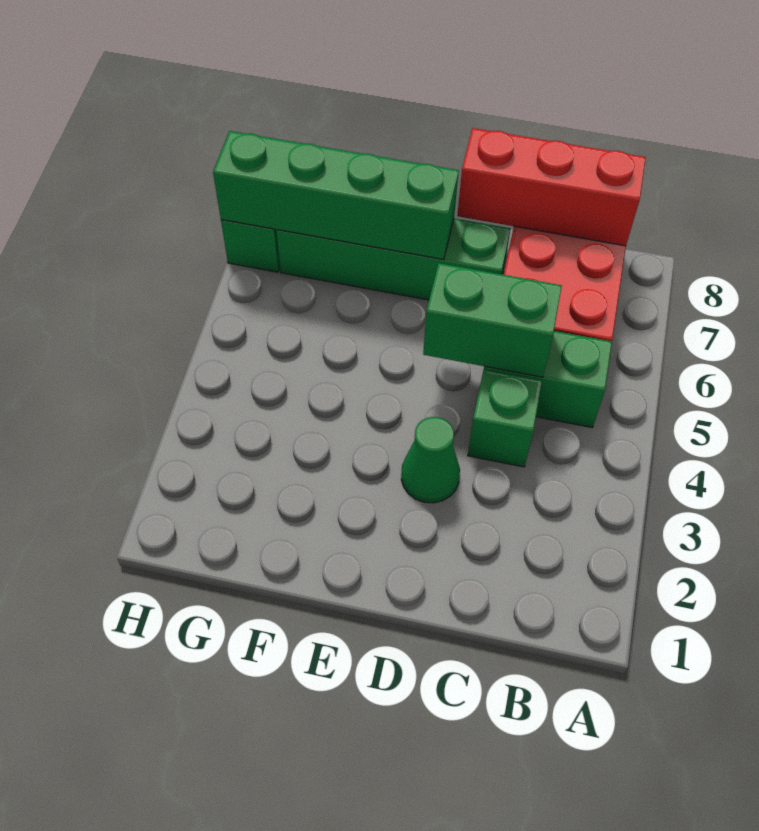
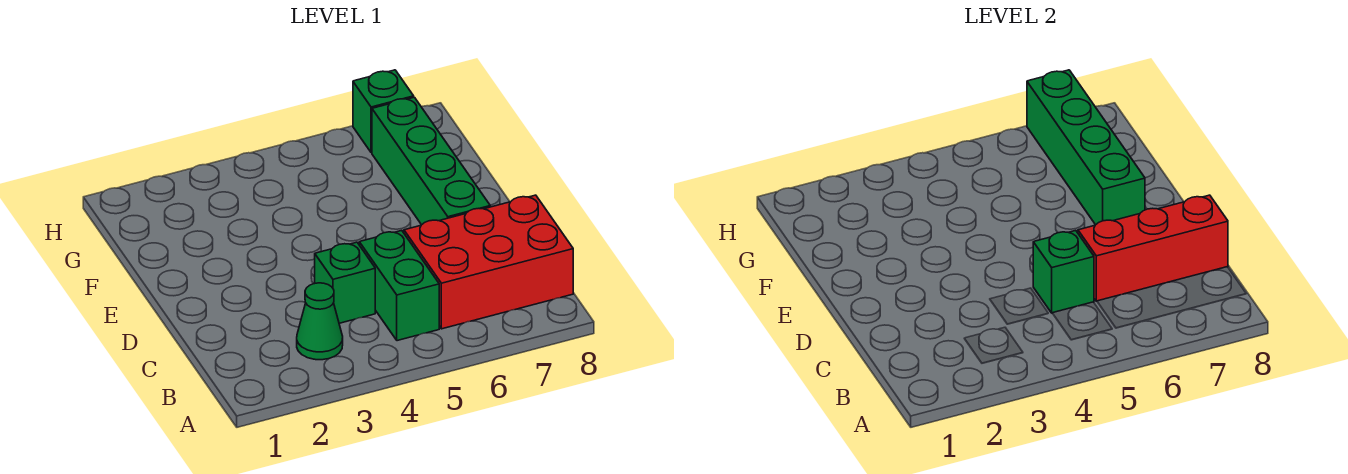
red brick B8:D8 level 2 -> red brick C6:C8 level 2
green brick C5:D5 level 2 -> green brick C5 level 2
green cone D3 level 1 -> green cone B3 level 1

